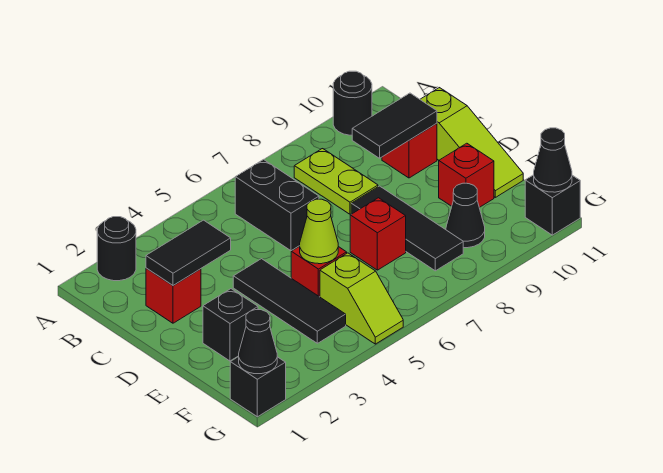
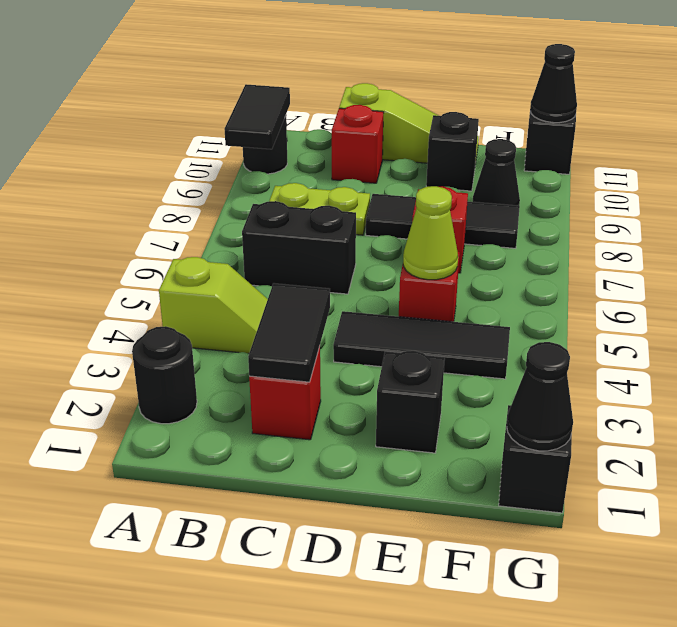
black tile C9:C10 level 2 -> black tile A9:A10 level 2
red brick E10 level 1 -> black brick E10 level 1
lime slope F5:G5 level 1 top F -> lime slope A4:B4 level 1 top A

